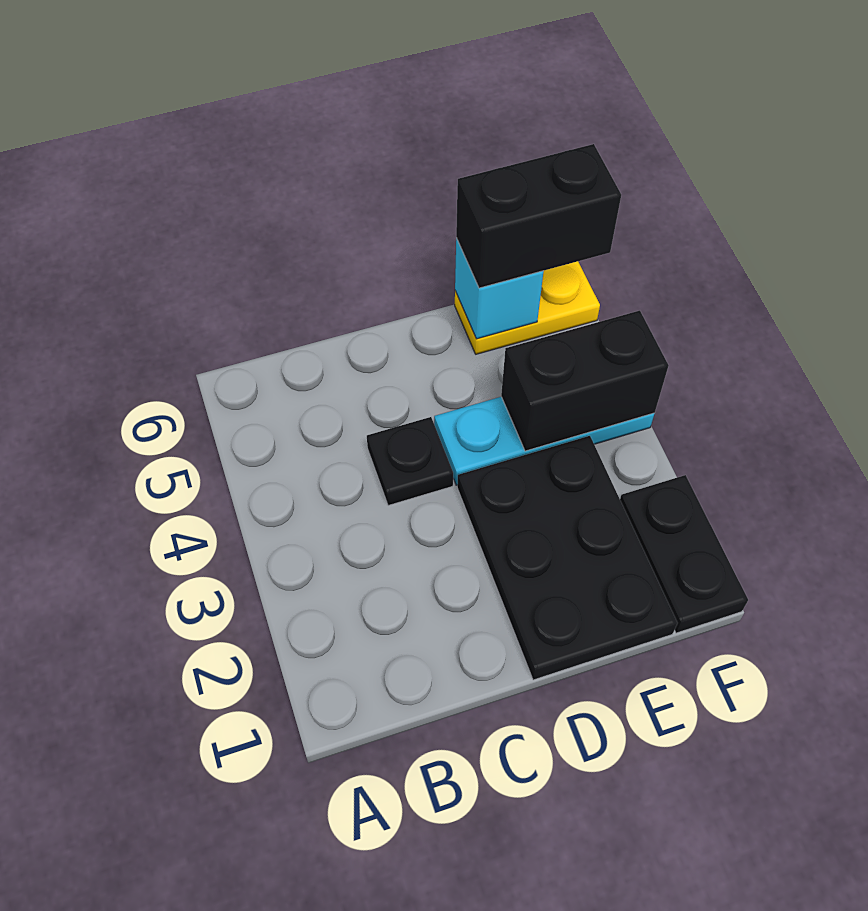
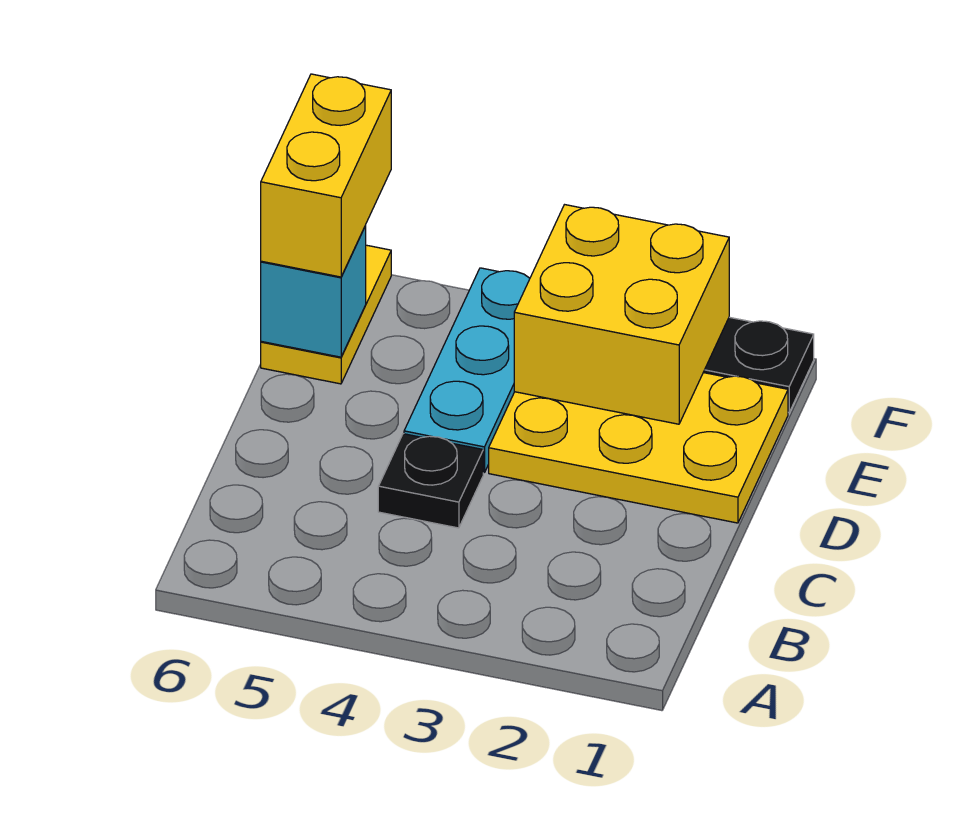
black plate D1:E3 level 1 -> yellow plate D1:E3 level 1
none -> yellow brick E2:F3 level 2
black brick E4:F4 level 2 -> none
black brick E6:F6 level 3 -> yellow brick E6:F6 level 3

